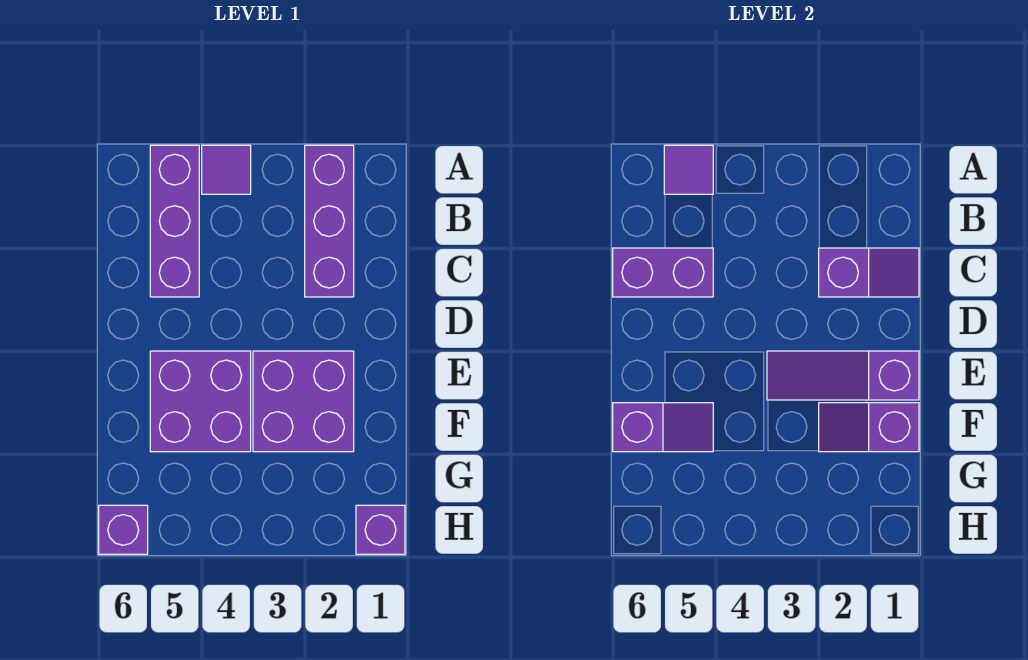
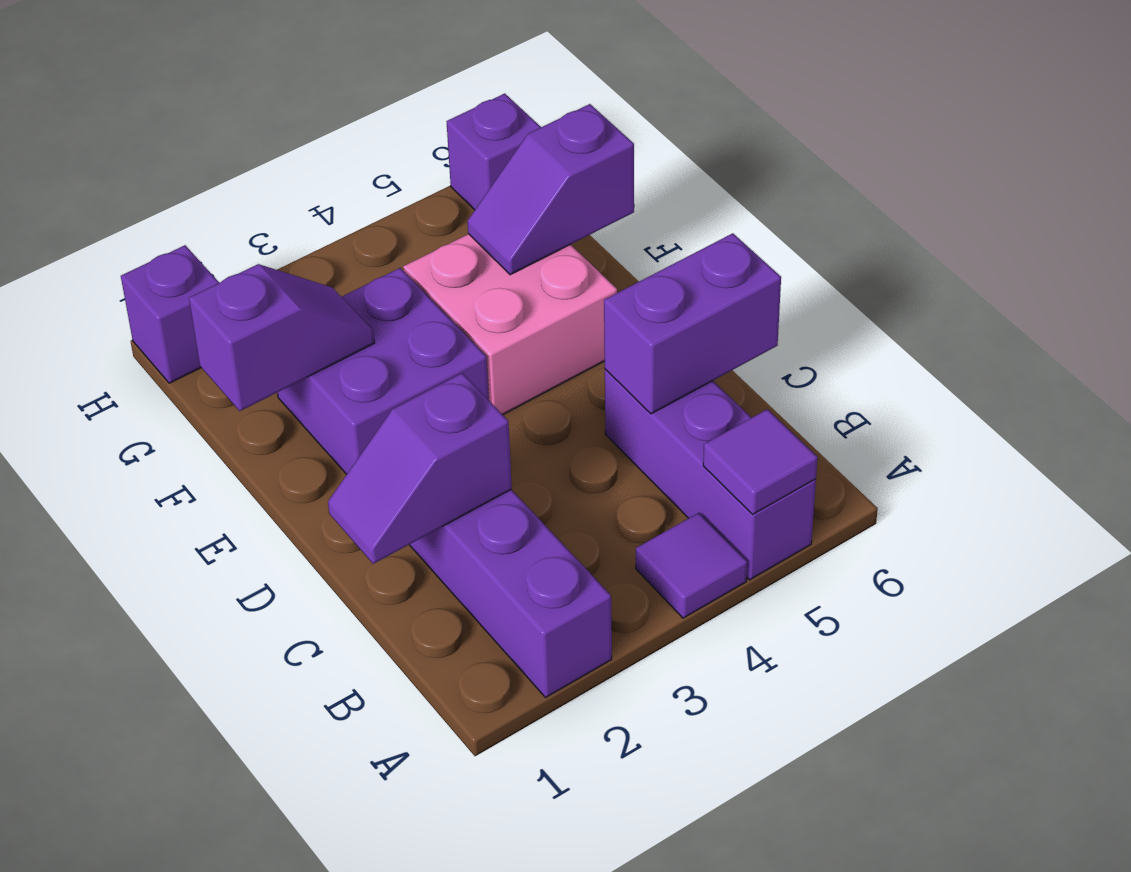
purple slope E1:E3 level 2 top 1 -> none
purple brick E4:F5 level 1 -> pink brick E4:F5 level 1

